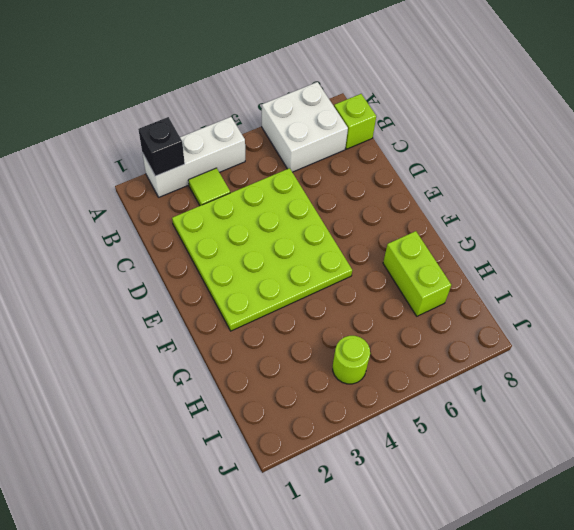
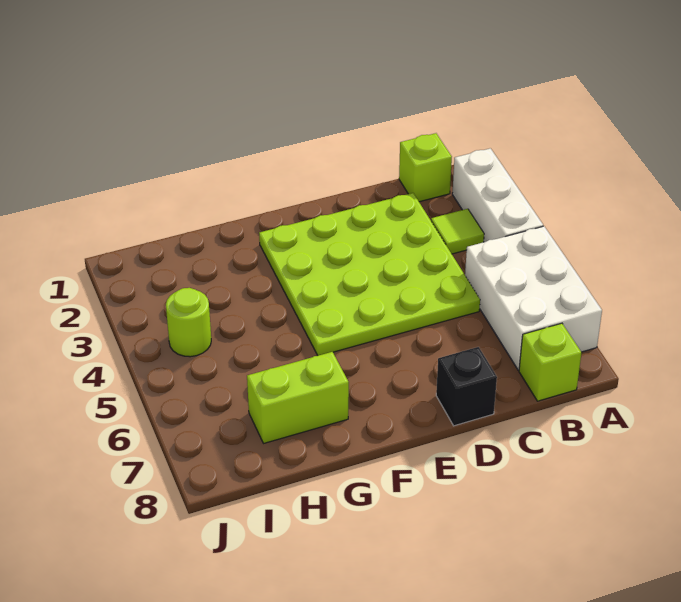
black brick A2 level 2 -> black brick D8 level 1
white brick A6:B7 level 1 -> white brick A5:B7 level 1
none -> lime brick B1 level 1

